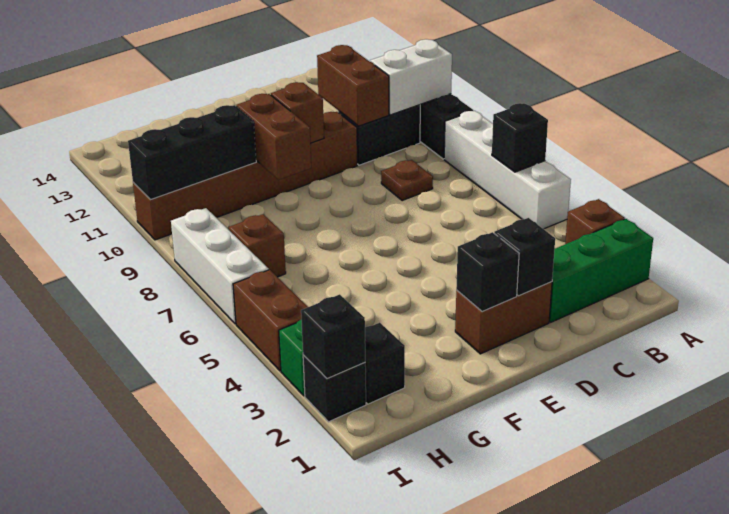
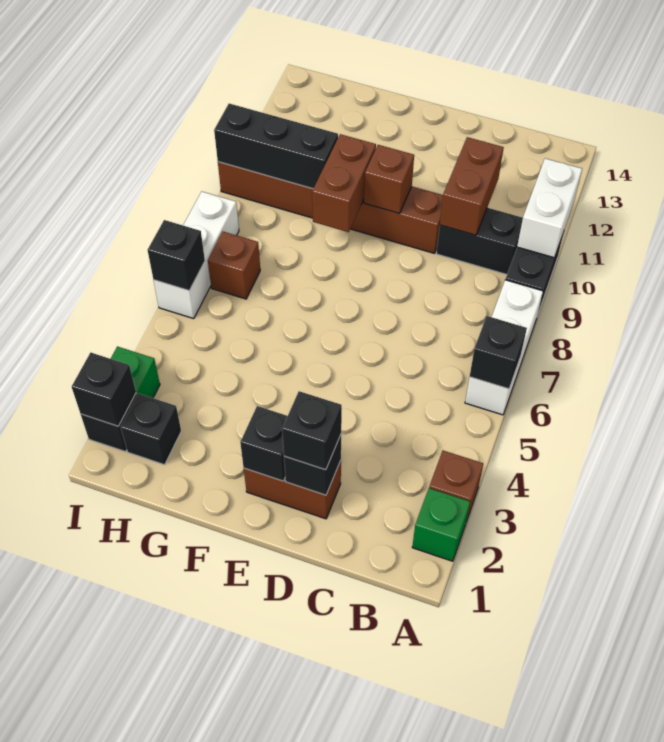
green brick A2:C2 level 1 -> green brick A2 level 1
white brick A5:A8 level 1 -> white brick A6:A8 level 1
white brick A10:B10 level 2 -> white brick A10:A11 level 2
brown plate C8 level 1 -> none
none -> black brick D2 level 3
brown brick I4:I5 level 1 -> none
none -> black brick I6 level 2

